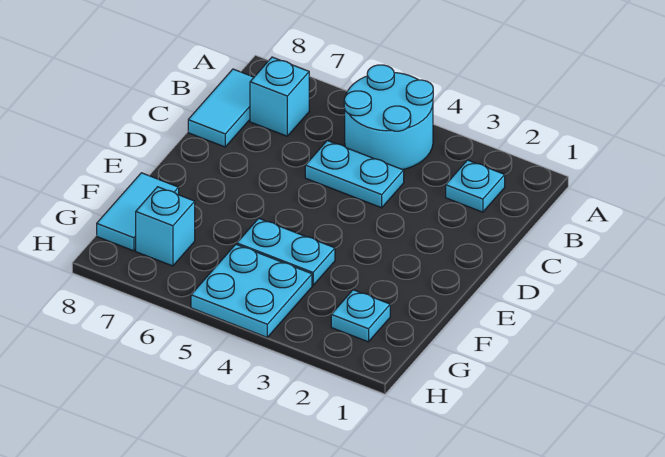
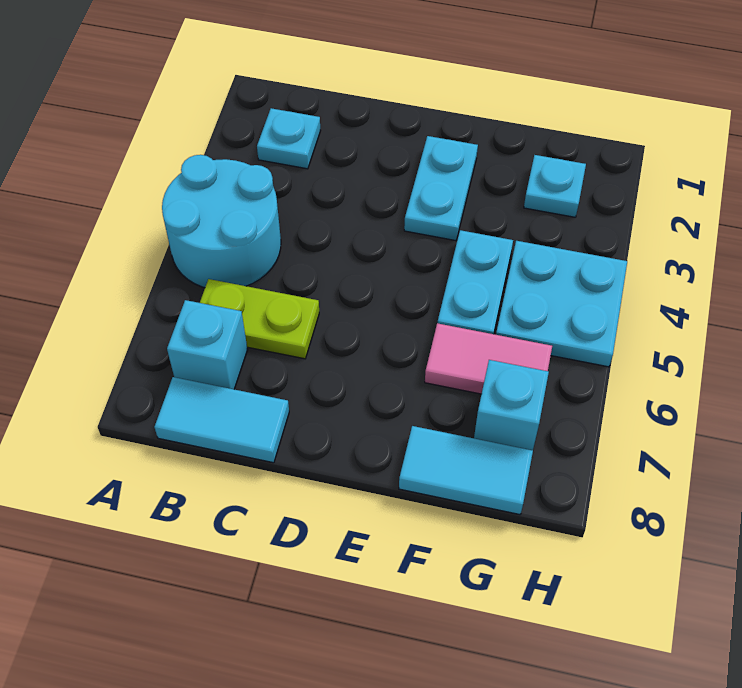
none -> lime plate B6:C6 level 1
cyan plate C4:C5 level 1 -> cyan plate E2:E3 level 1
none -> pink tile F6:G6 level 1

